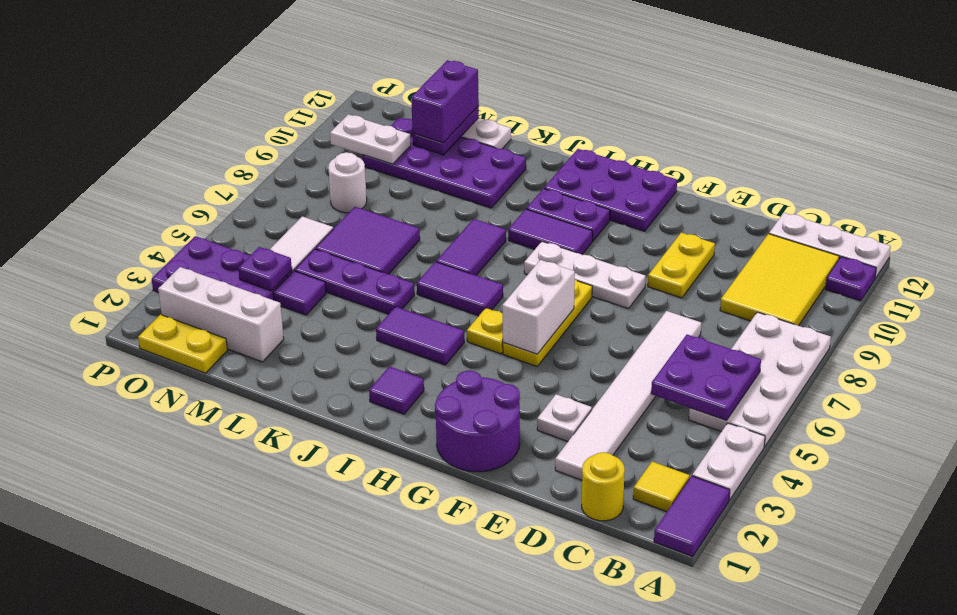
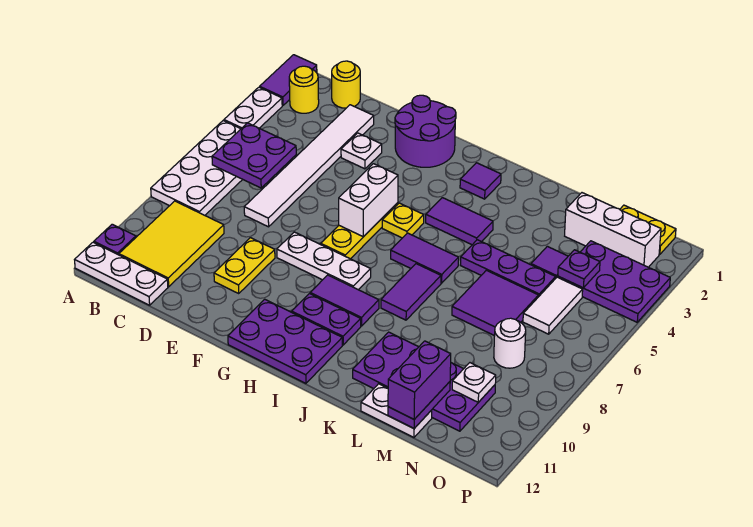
yellow tile B2 level 1 -> yellow round brick B2 level 1
white plate N10:O10 level 2 -> white plate N10 level 2

